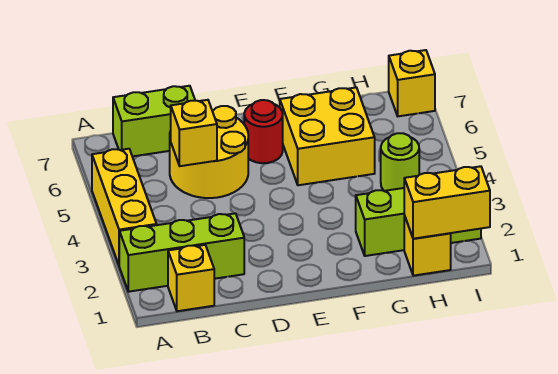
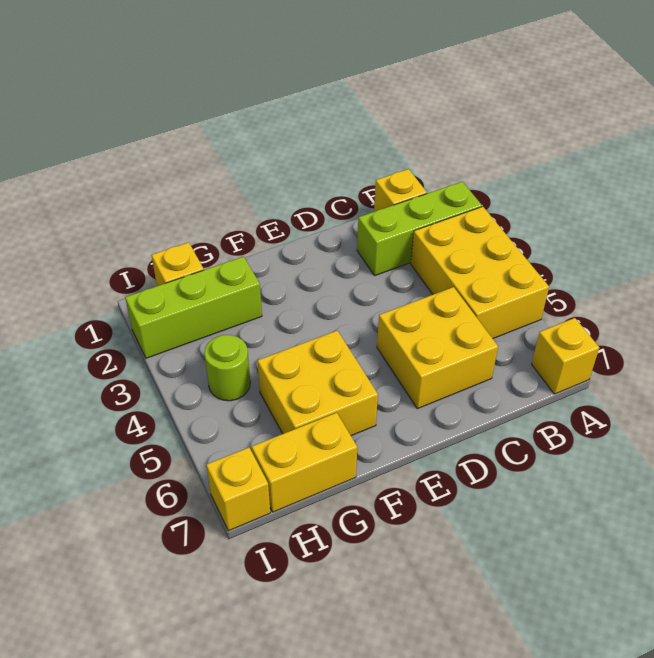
yellow brick A3:A5 level 1 -> yellow brick A3:B5 level 1
lime brick B7:C7 level 1 -> none
yellow round brick C5:D6 level 1 -> yellow brick C5:D6 level 1
yellow brick C5 level 2 -> yellow brick A7 level 1
red round brick E6 level 1 -> none
yellow brick H1:I1 level 2 -> yellow brick G7:H7 level 1

